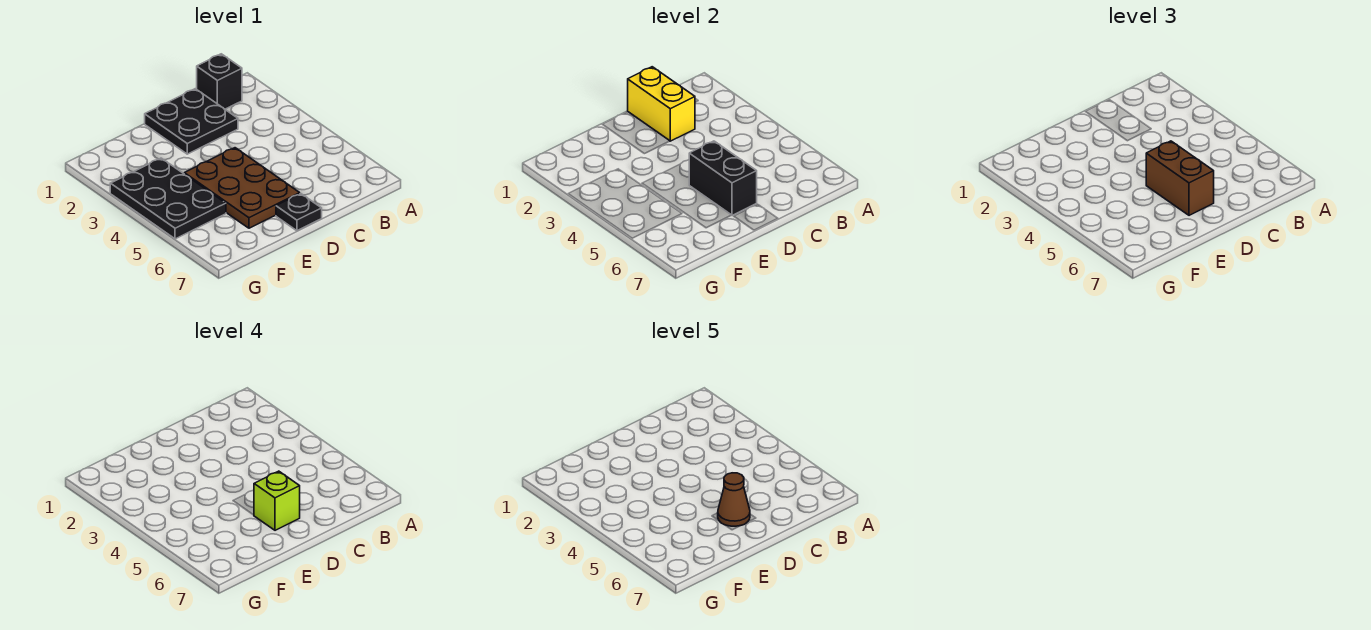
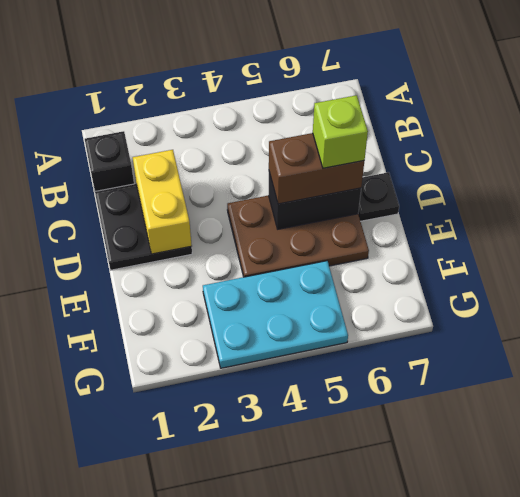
yellow brick C1:C2 level 2 -> yellow brick C2:D2 level 2
brown cone D6 level 5 -> none
black plate F3:G5 level 1 -> cyan plate F3:G5 level 1

